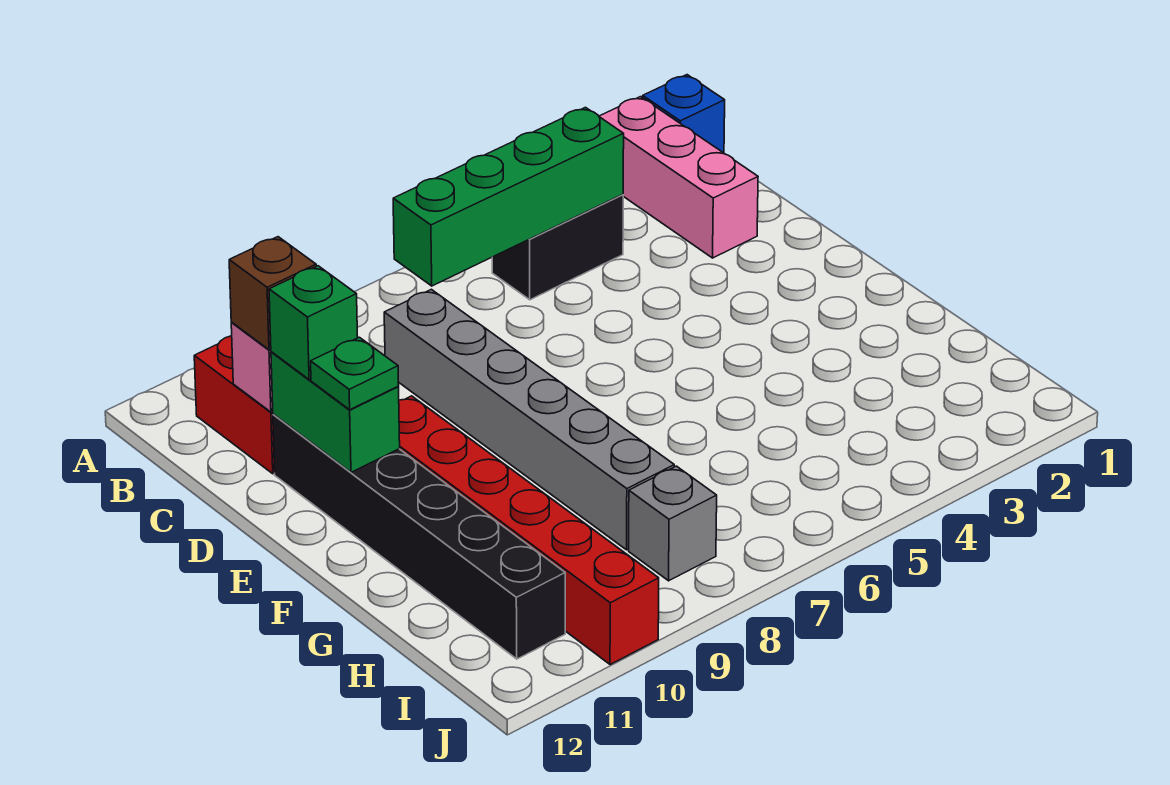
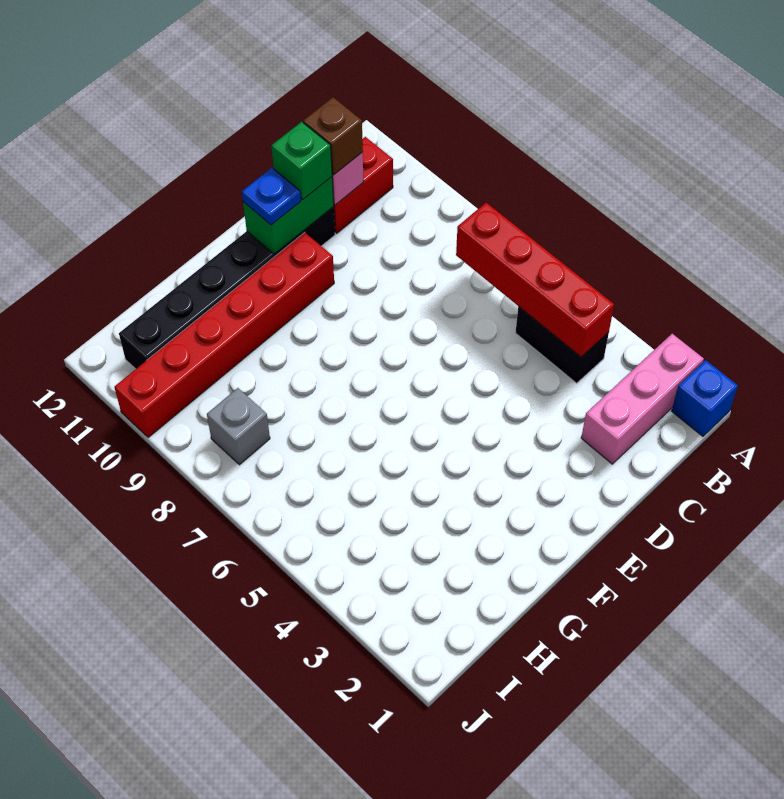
green brick B4:B7 level 2 -> red brick B4:B7 level 2
grey brick C8:H8 level 1 -> none
green plate E11 level 3 -> blue plate E11 level 3

